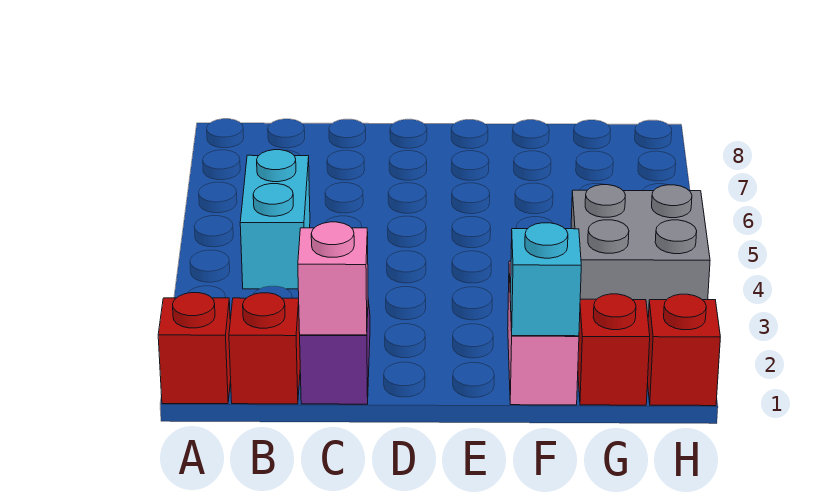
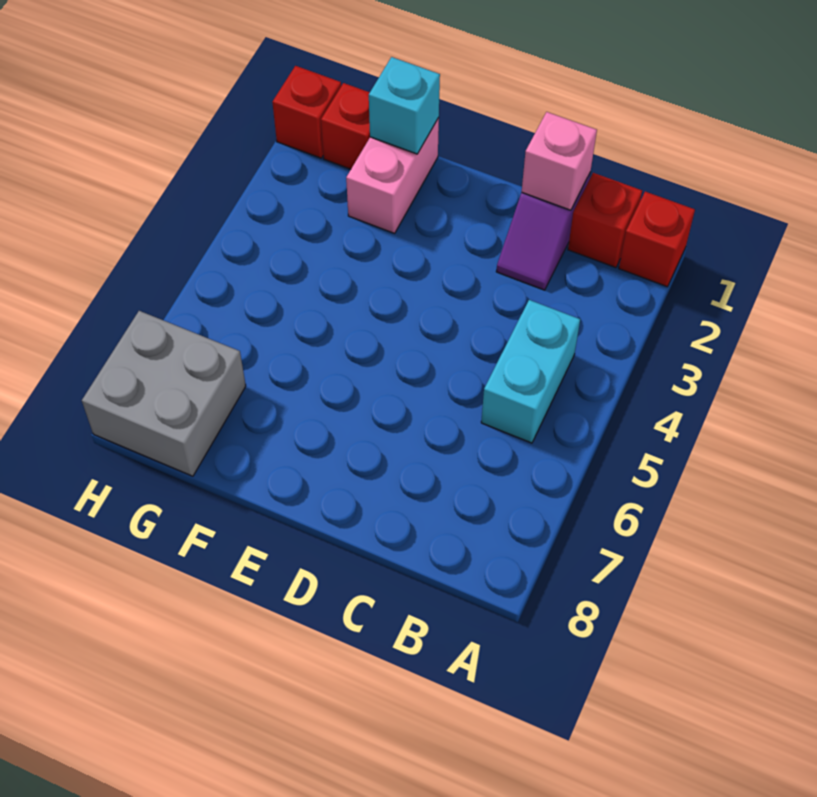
grey brick G3:H4 level 1 -> grey brick G7:H8 level 1

